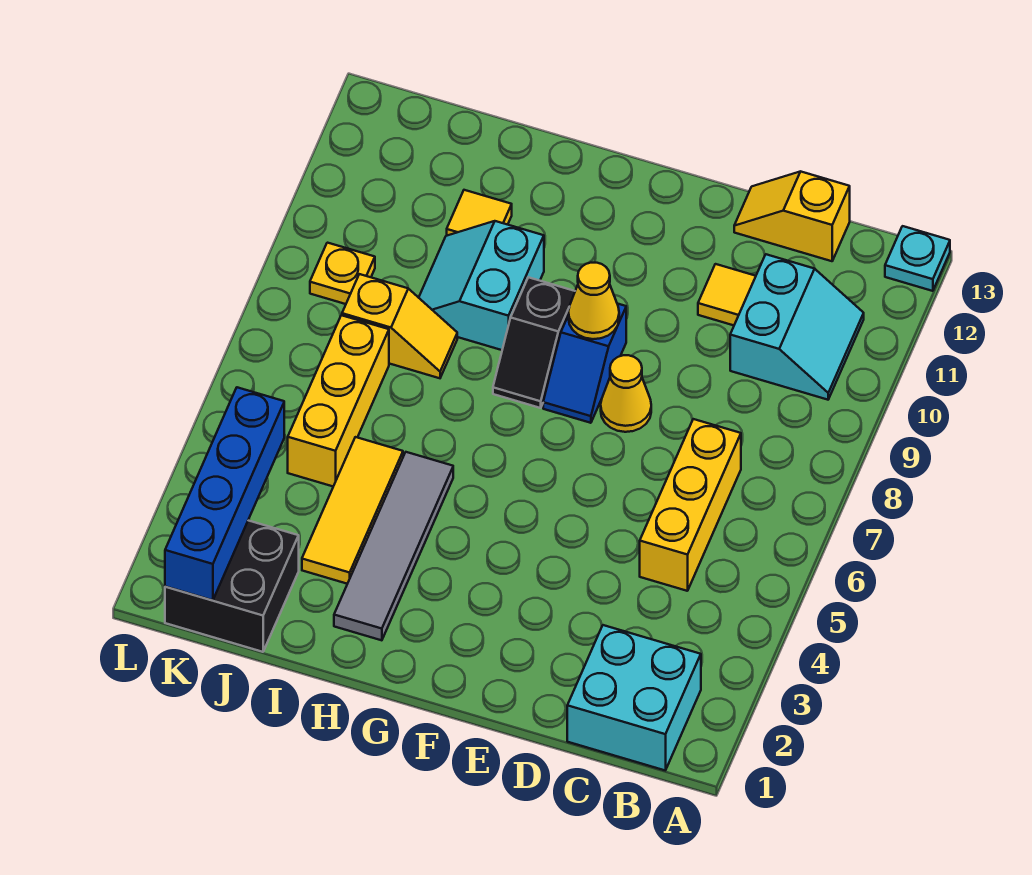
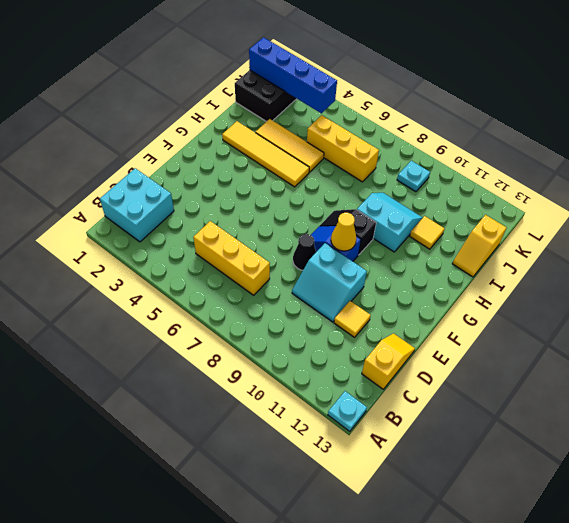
cyan slope B10:C11 level 1 top C -> cyan slope D9:E10 level 1 top E
yellow cone E8 level 1 -> black cone E8 level 1
grey tile H2:H5 level 1 -> yellow tile H2:H5 level 1
yellow slope I8:J8 level 1 top J -> yellow slope I13:J13 level 1 top J
yellow plate K9 level 1 -> cyan plate K9 level 1

